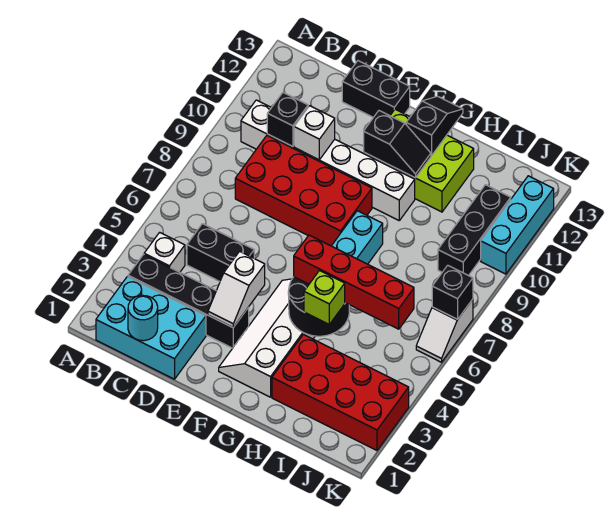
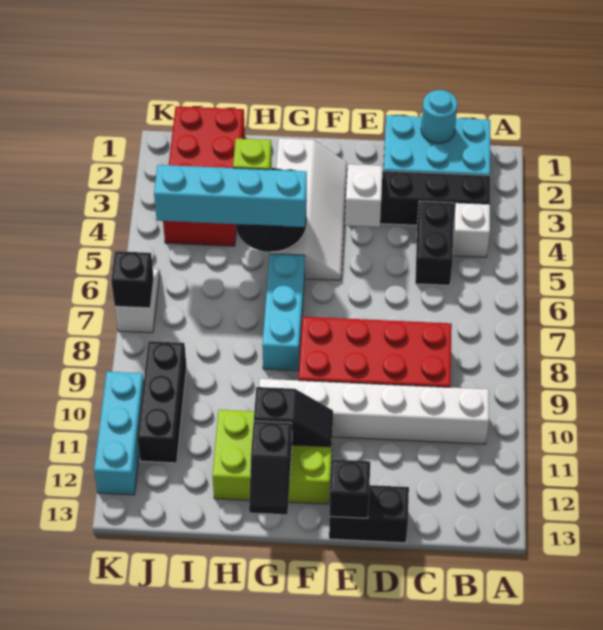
black brick C5:D5 level 1 -> black brick C4:C5 level 1
black brick C10 level 2 -> black brick E13 level 2
white brick D10 level 2 -> none
black slope F11:G11 level 2 top F -> black slope F11:G11 level 2 top G
red brick G5:J5 level 3 -> cyan brick G5:J5 level 3
red brick H2:K3 level 1 -> red brick I1:J4 level 1

